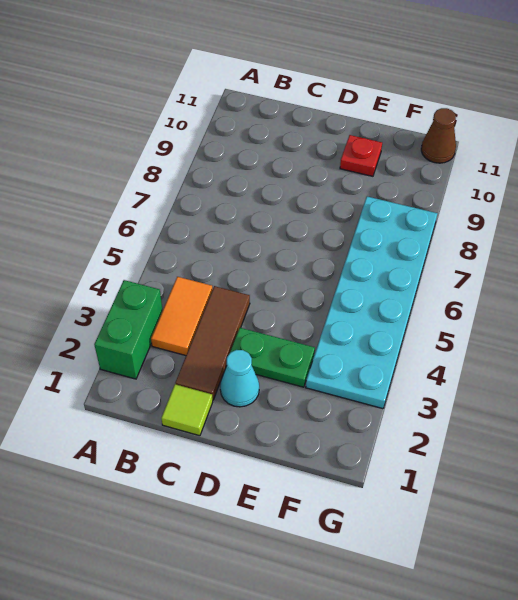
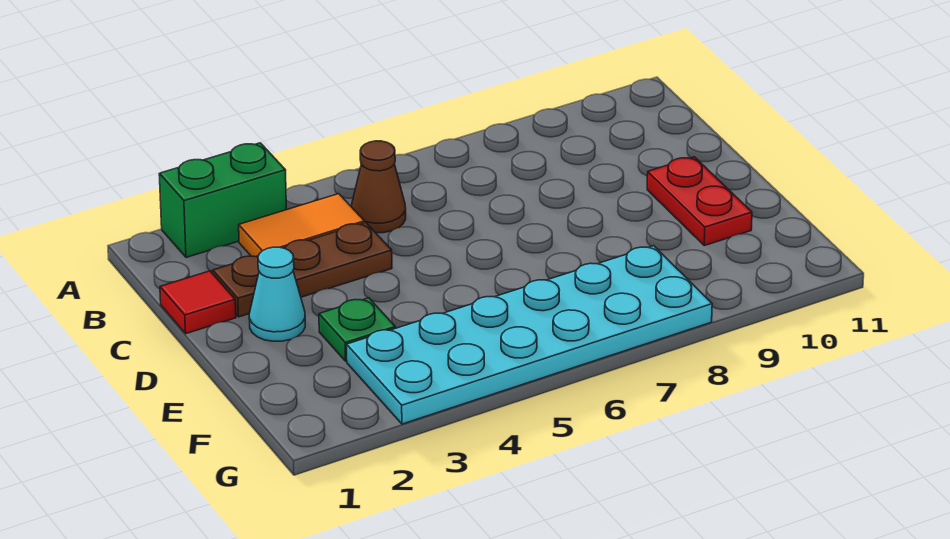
lime tile C1 level 1 -> red tile C1 level 1
brown tile C2:C4 level 1 -> brown plate C2:C4 level 1
green plate D3:E3 level 1 -> green plate E3 level 1
red plate E10 level 1 -> red plate D10:E10 level 1
brown cone G11 level 1 -> brown cone B5 level 1

